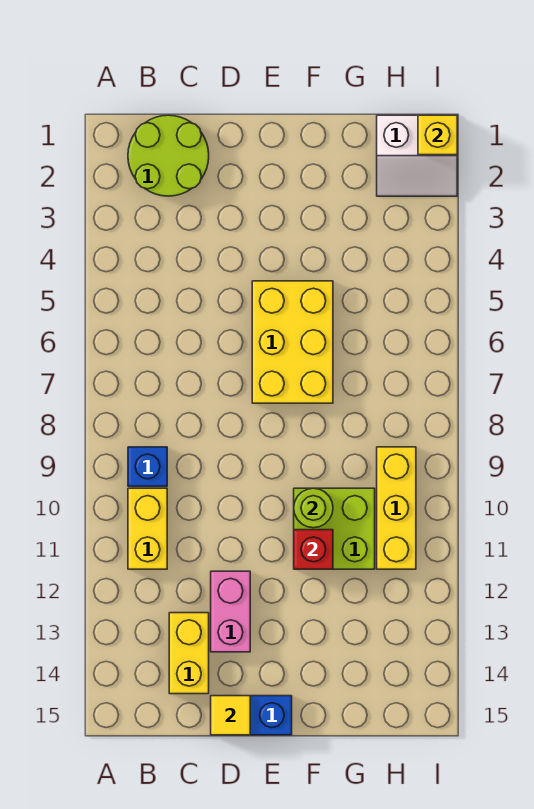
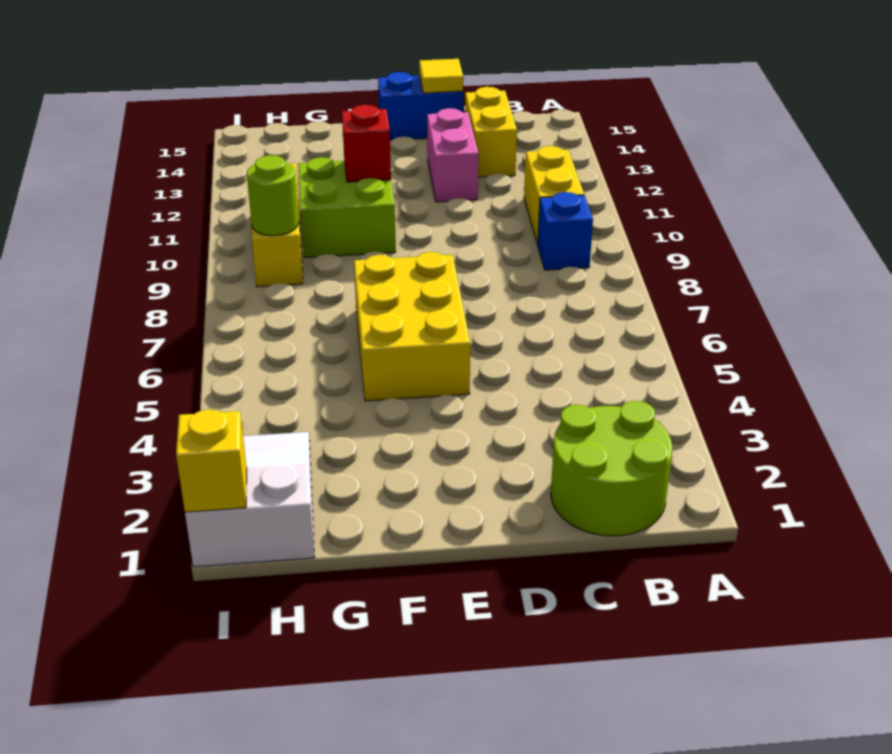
lime round brick F10 level 2 -> lime round brick H9 level 2
white slope H1:I2 level 1 top 1 -> white slope H1:I3 level 1 top 1

